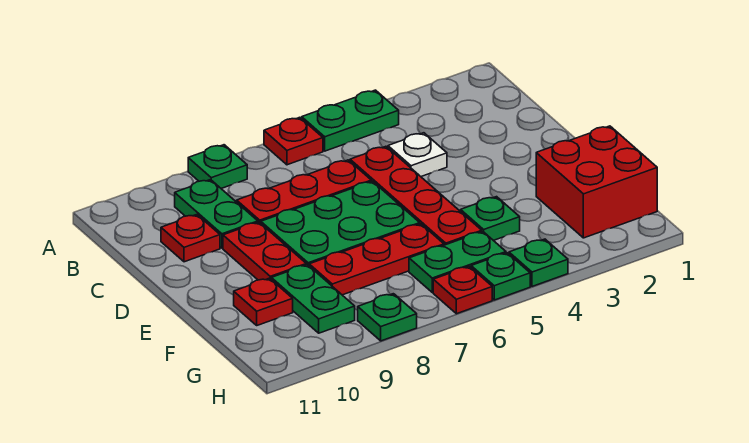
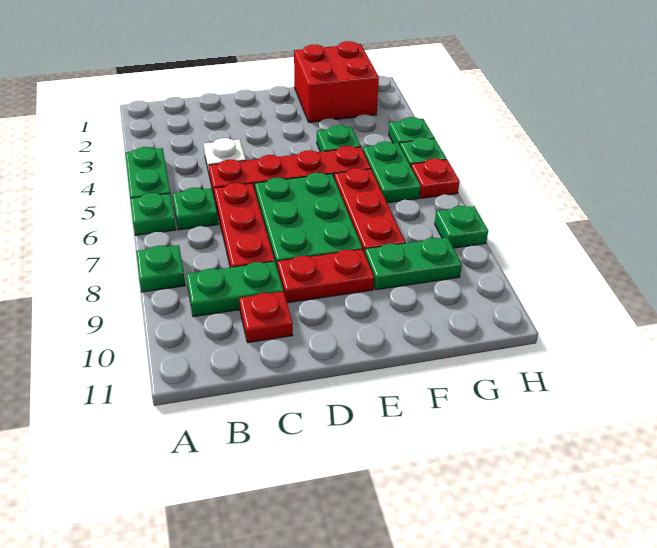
red plate A6 level 1 -> green plate A6 level 1
none -> green plate B6 level 1
red plate F10 level 1 -> none

